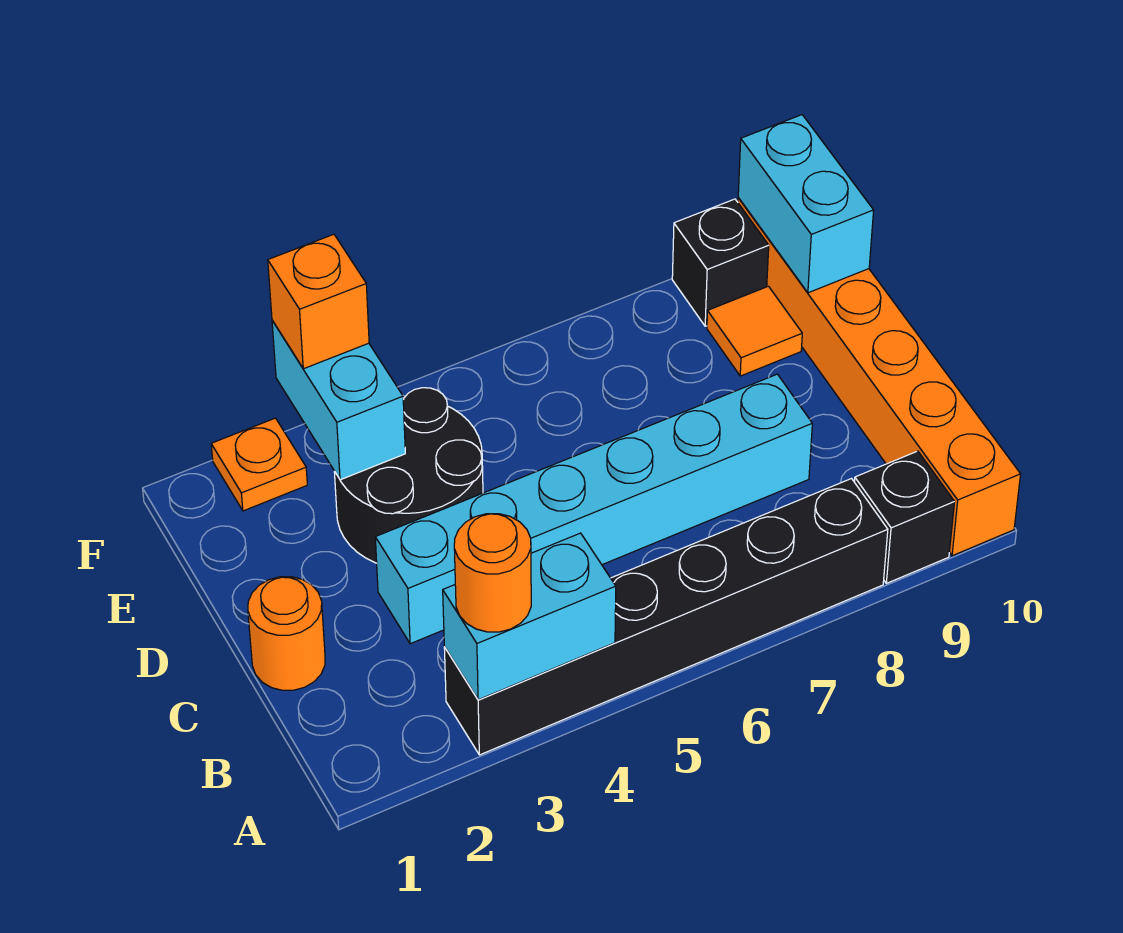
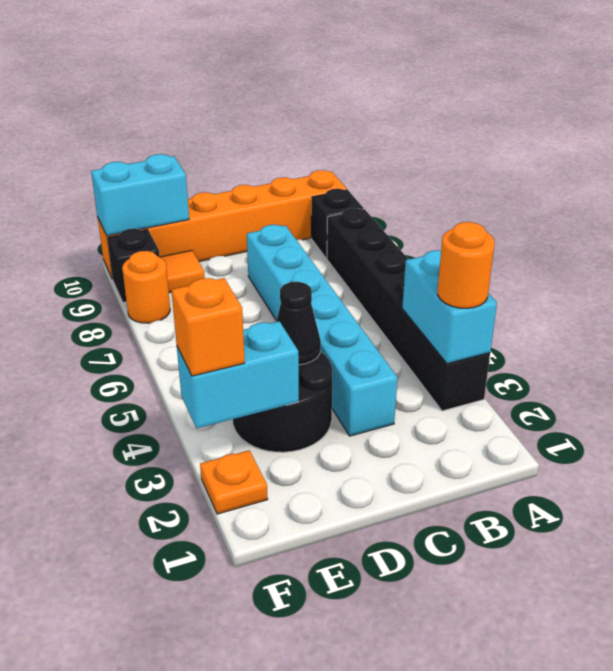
orange round brick C1 level 1 -> orange round brick F8 level 1
none -> black cone D4 level 2

